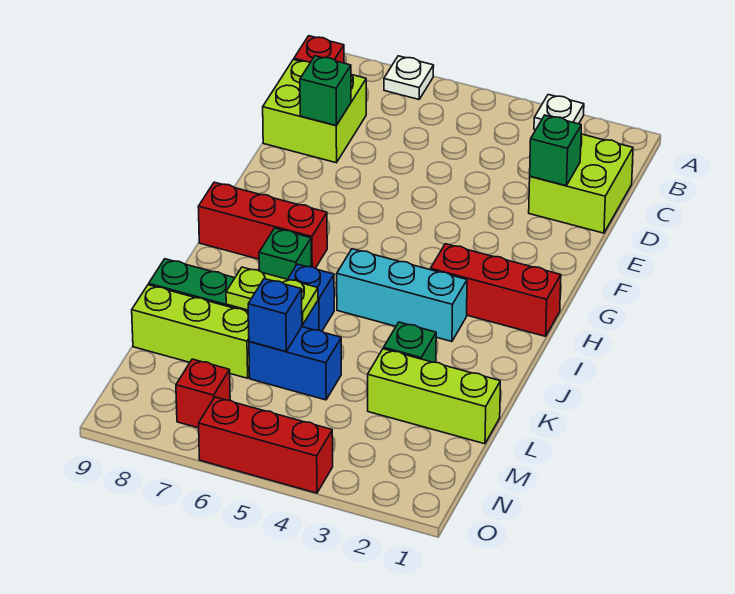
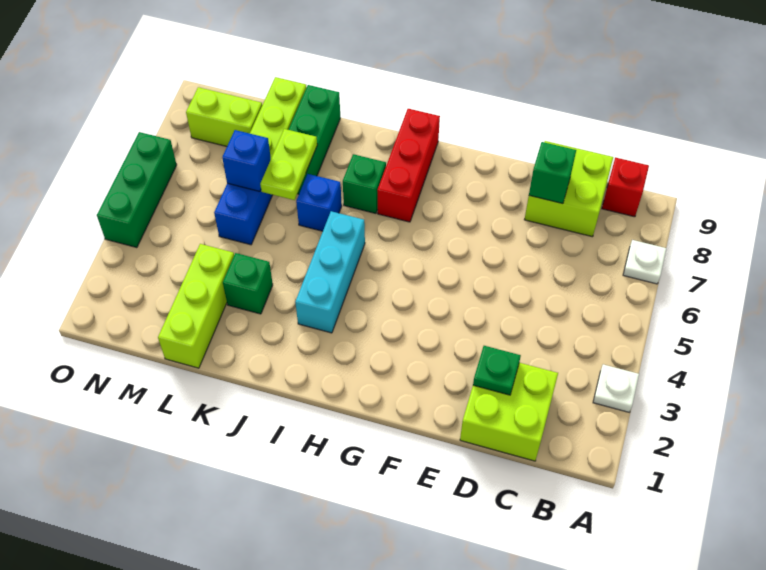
green brick D2 level 2 -> green plate D2 level 2
red brick H1:H3 level 1 -> none
none -> lime brick M8:N8 level 1
red brick N7 level 1 -> none
red brick O4:O6 level 1 -> green brick O4:O6 level 1

